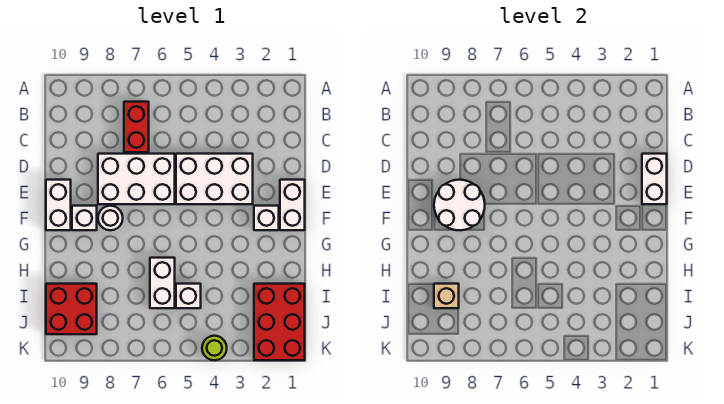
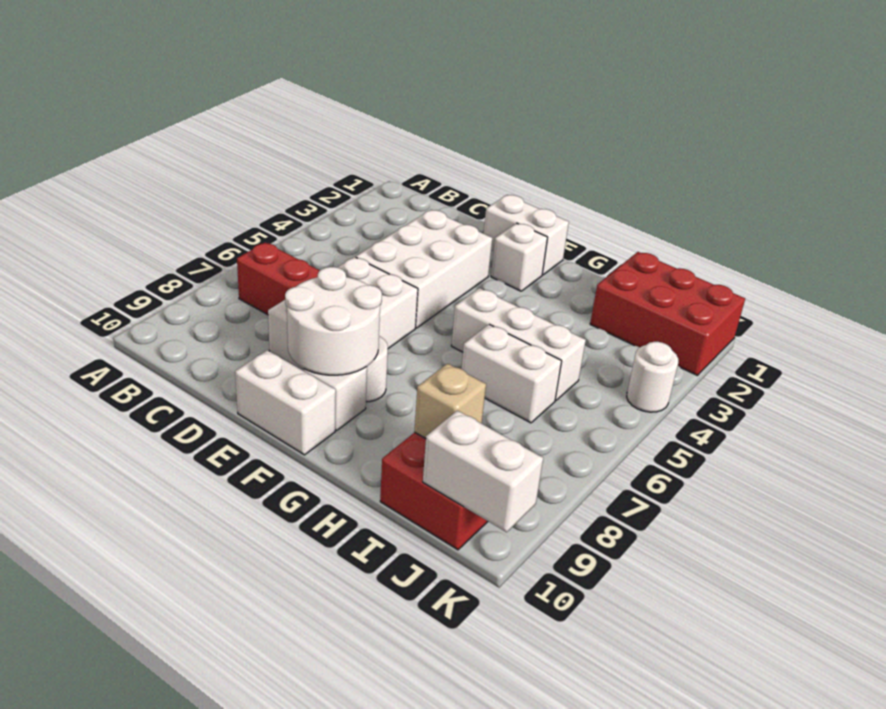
white brick D1:E1 level 2 -> white brick J10:K10 level 2
white brick I5 level 1 -> white brick G5:I5 level 1
lime round brick K4 level 1 -> white round brick K4 level 1

